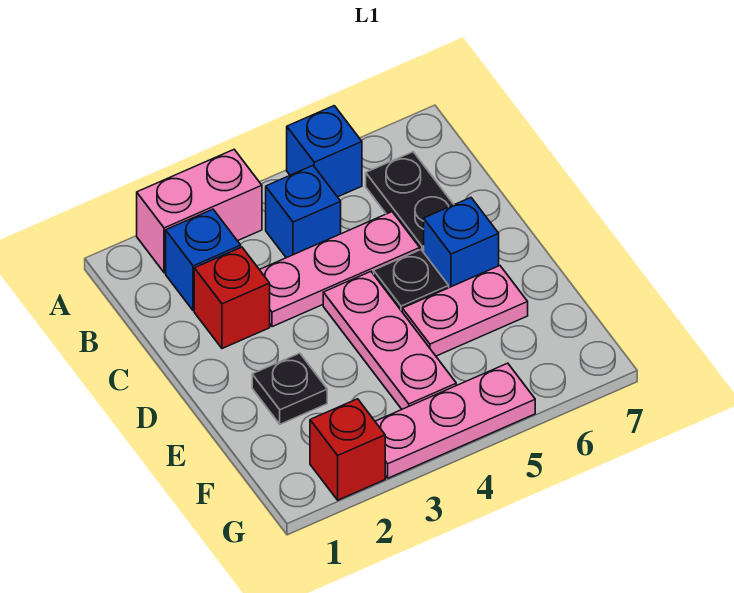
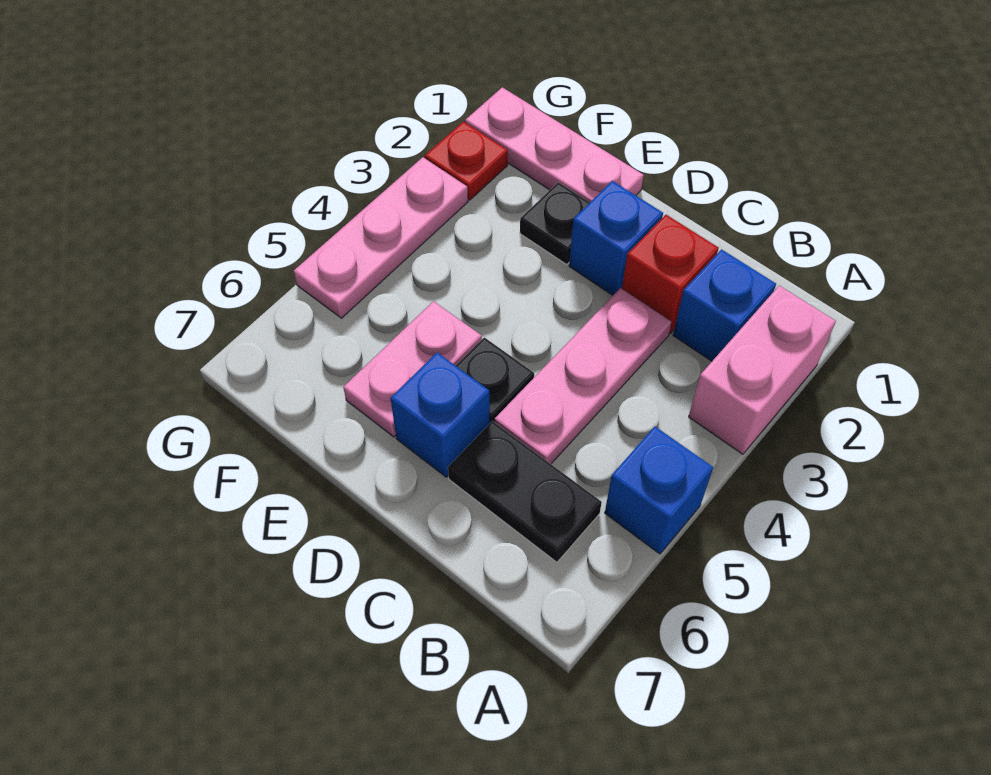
blue brick B4 level 1 -> blue brick D2 level 1
pink plate D4:F4 level 1 -> pink plate E1:G1 level 1
red brick G2 level 1 -> red plate G2 level 1

